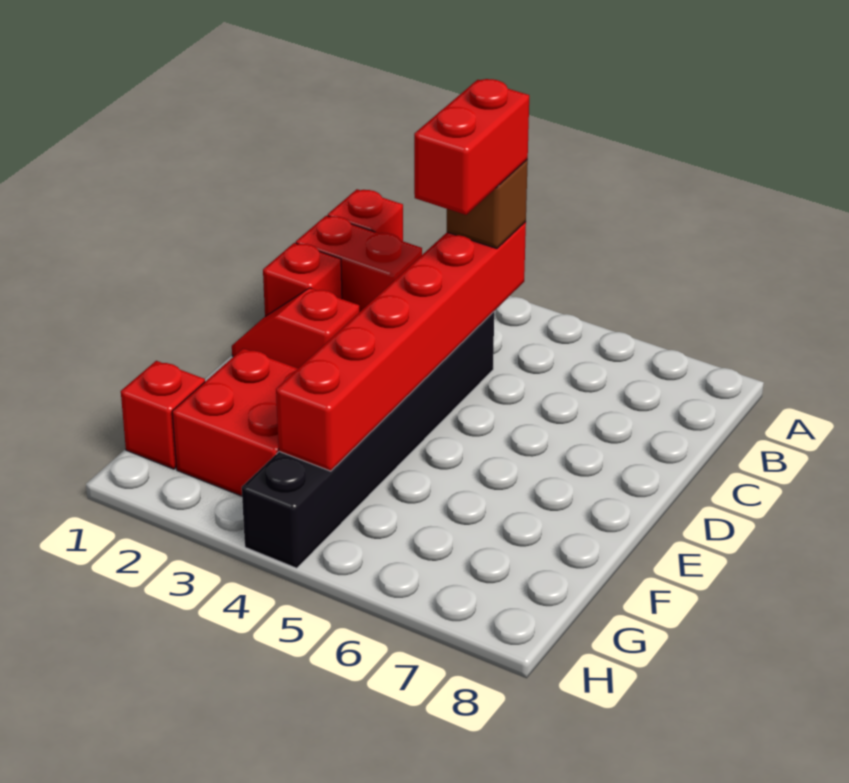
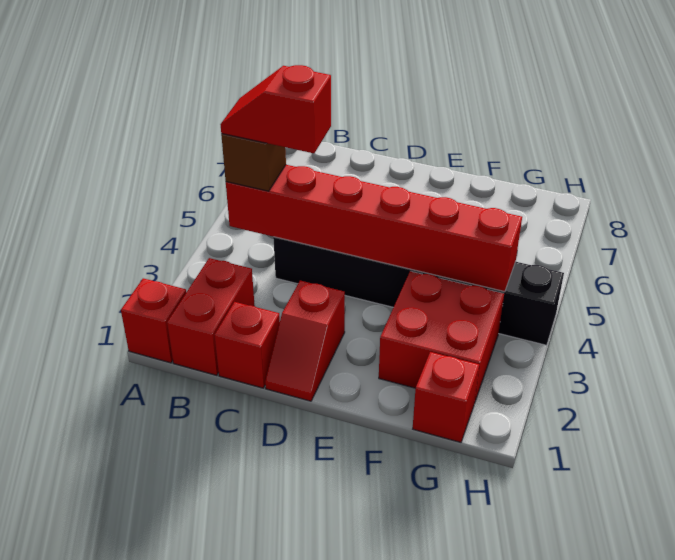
red brick B4:C4 level 4 -> red slope B4:C4 level 4 top C

